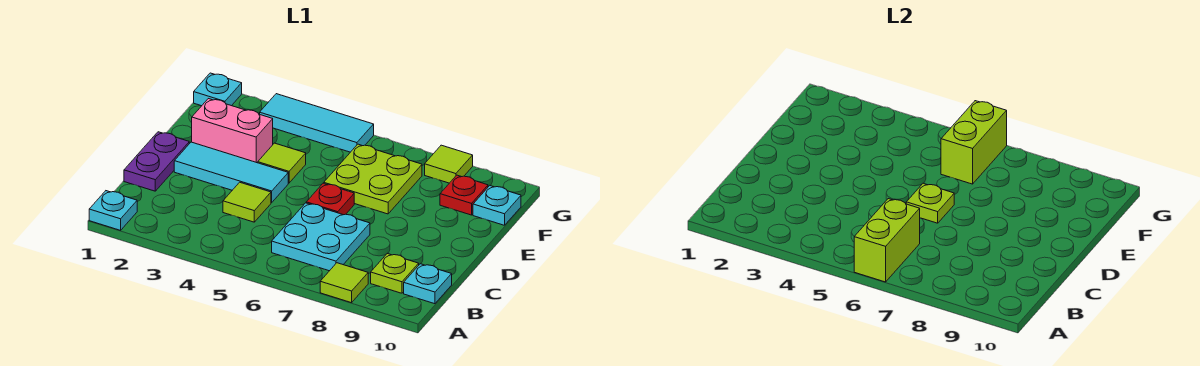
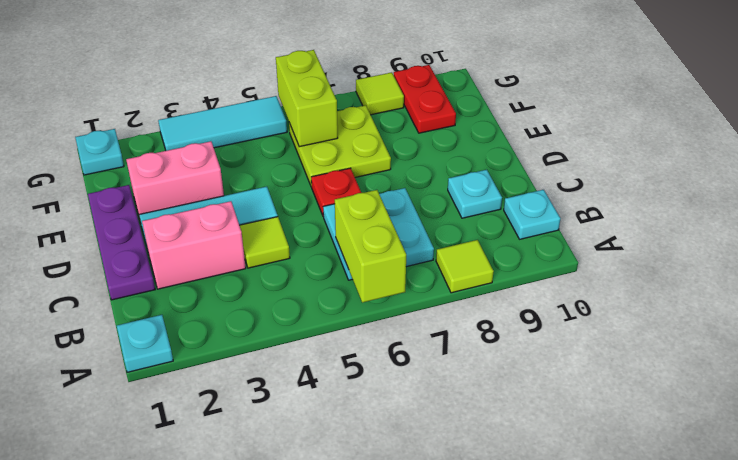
lime plate B9 level 1 -> none
purple plate C1:D1 level 1 -> purple plate C1:E1 level 1
none -> pink brick C2:C3 level 1
lime plate D6 level 2 -> none
lime tile E4 level 1 -> none
red plate F9 level 1 -> red plate F9:G9 level 1
cyan plate F10 level 1 -> cyan plate C9 level 1

